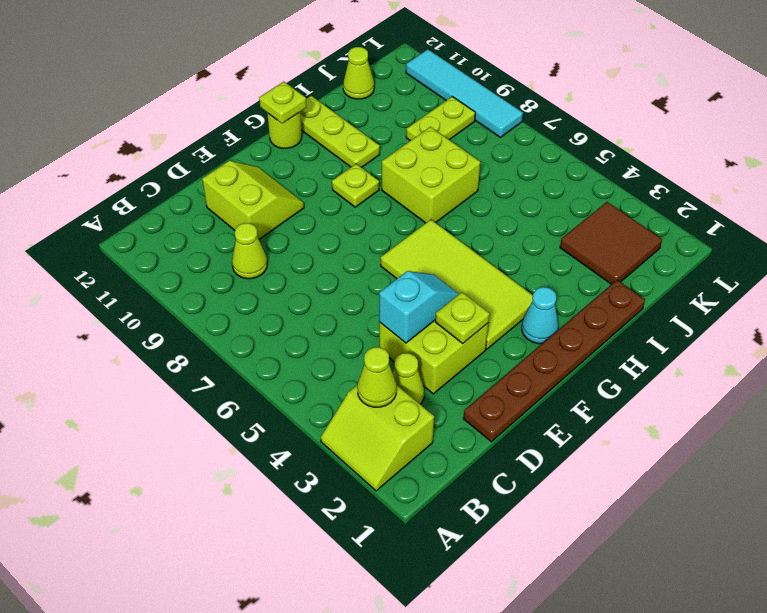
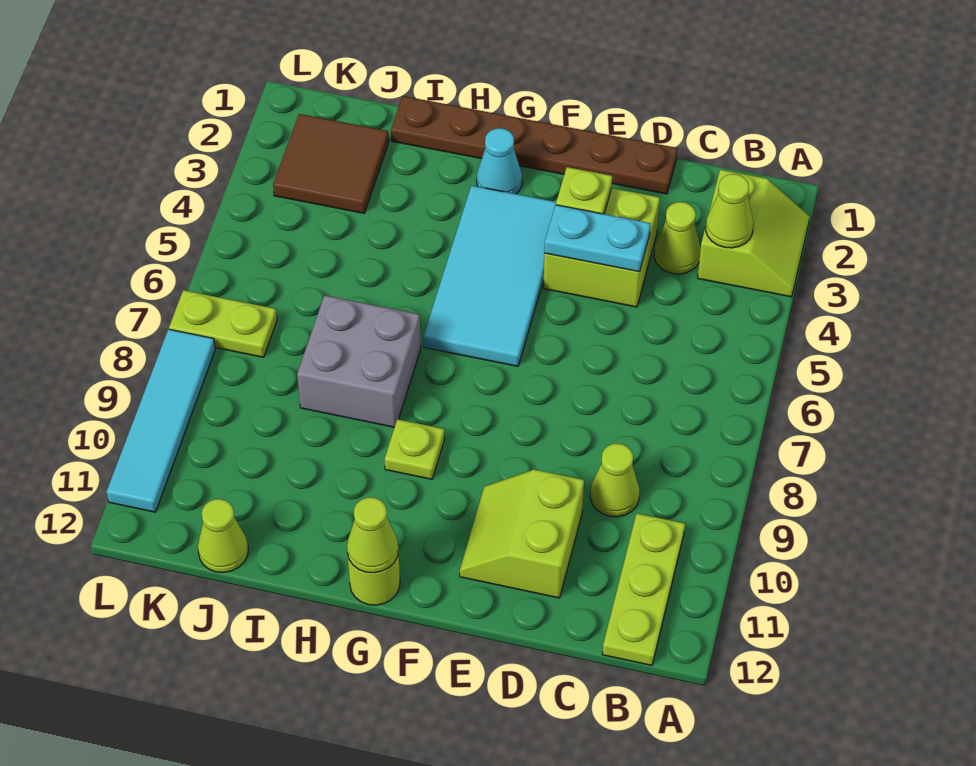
cyan slope D4:E4 level 2 top D -> cyan plate D4:E4 level 2
lime tile F3:G6 level 1 -> cyan tile F3:G6 level 1
lime plate G12 level 2 -> lime cone G12 level 2
lime brick H7:I8 level 1 -> grey brick H7:I8 level 1
lime plate H10:H12 level 1 -> lime plate B10:B12 level 1
lime plate J9:K9 level 1 -> lime plate K7:L7 level 1

